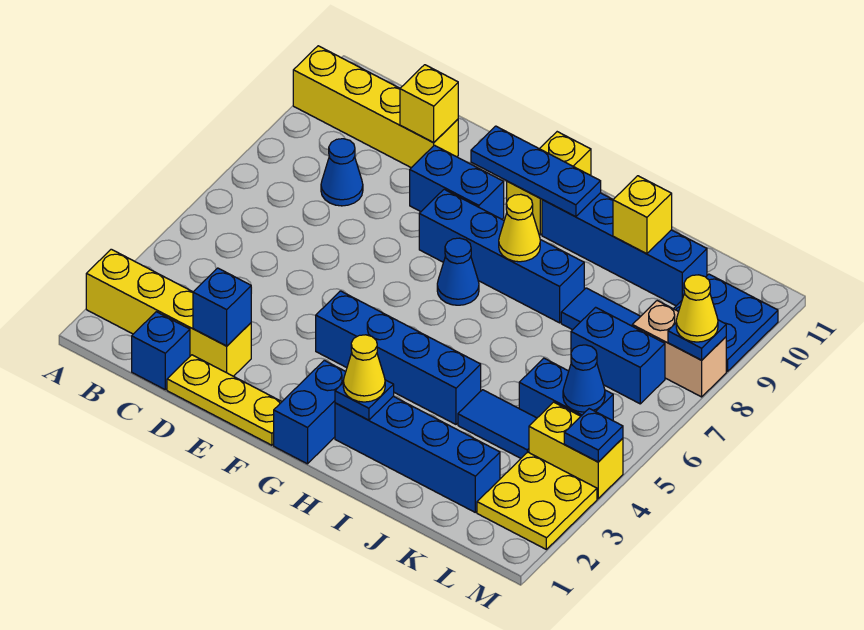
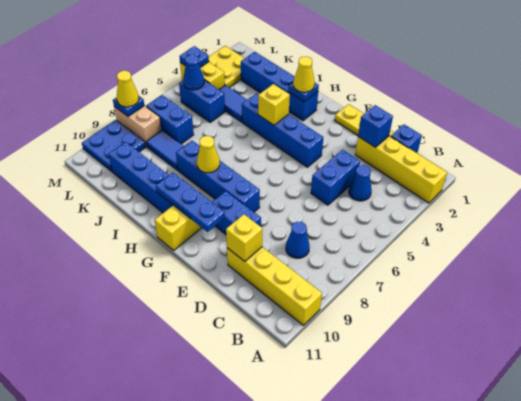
blue brick G1:G2 level 1 -> blue brick D4:D5 level 1
blue cone G7 level 1 -> blue cone C4 level 1
yellow brick J10 level 2 -> yellow brick H4 level 2

